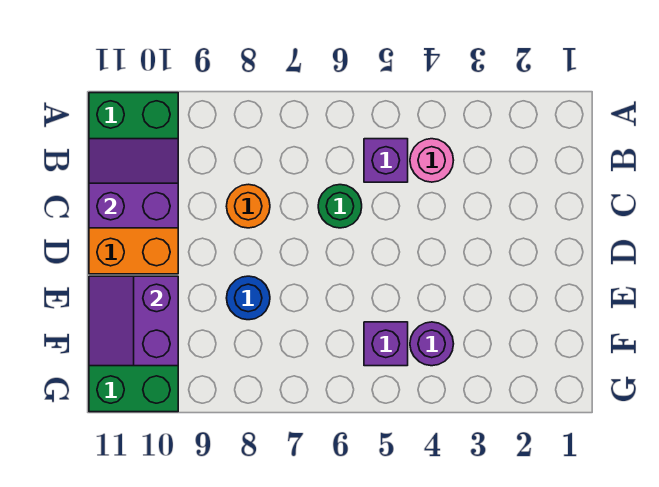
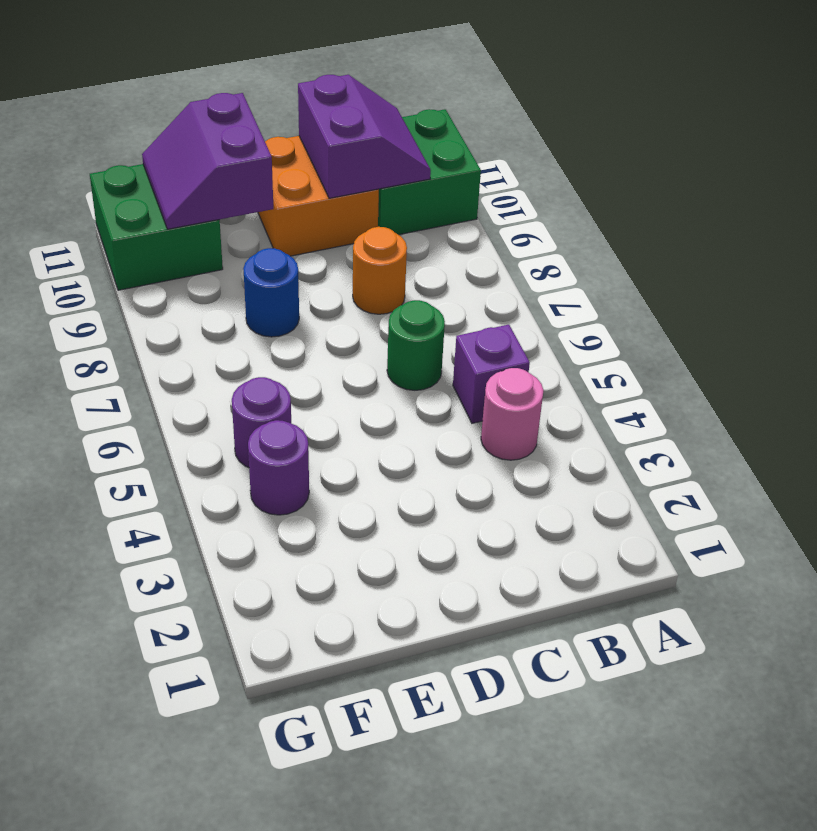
purple slope E10:F11 level 2 top 10 -> purple slope E10:F11 level 2 top E
purple brick F5 level 1 -> purple round brick F5 level 1

